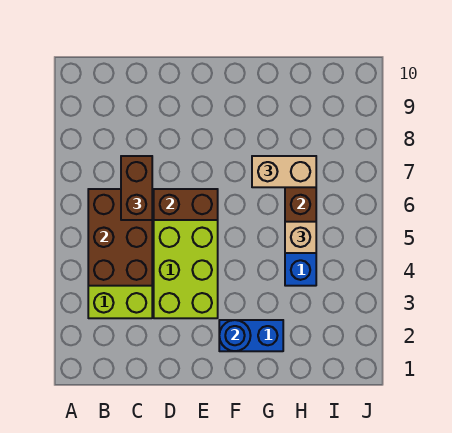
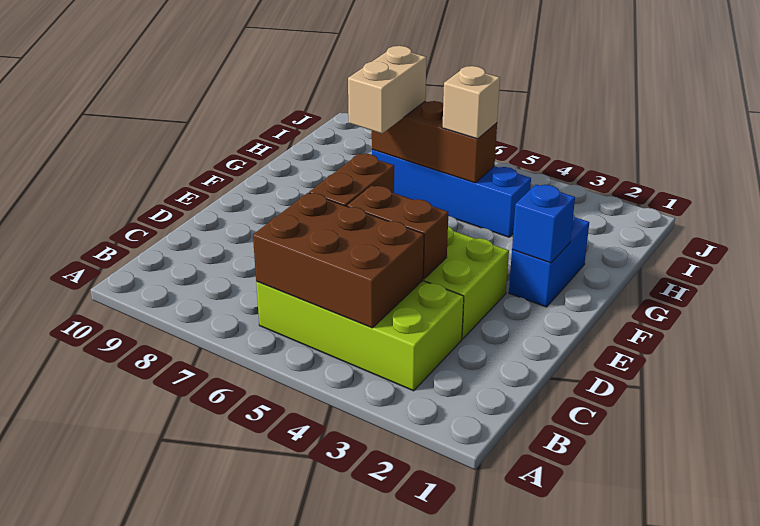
brown brick C6:C7 level 3 -> brown brick D4:D5 level 2
blue round brick F2 level 2 -> blue brick F2 level 2

